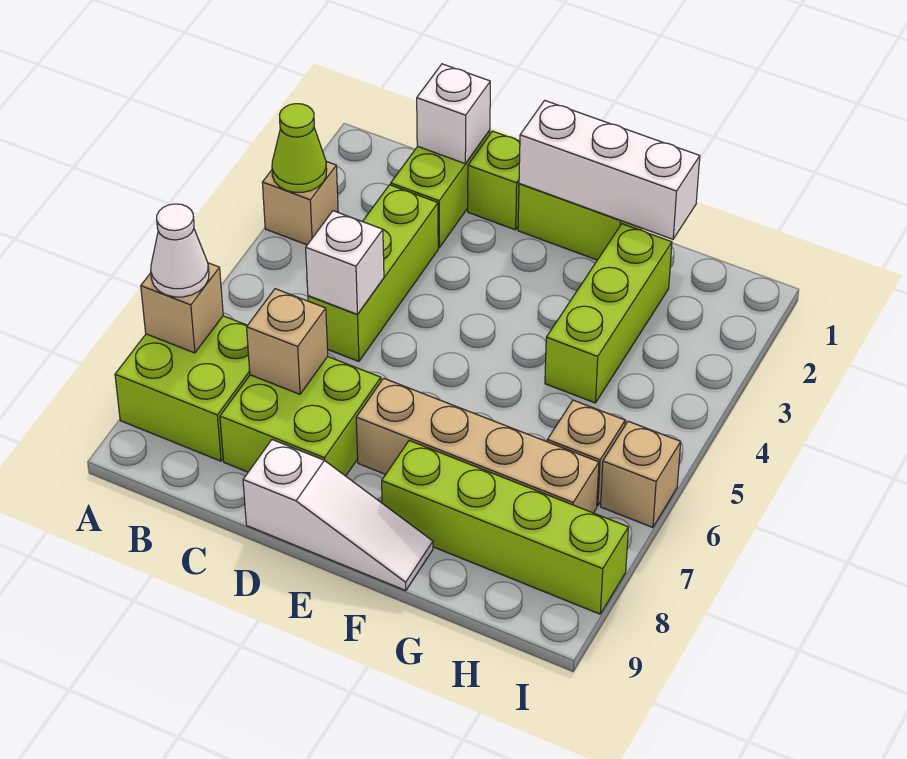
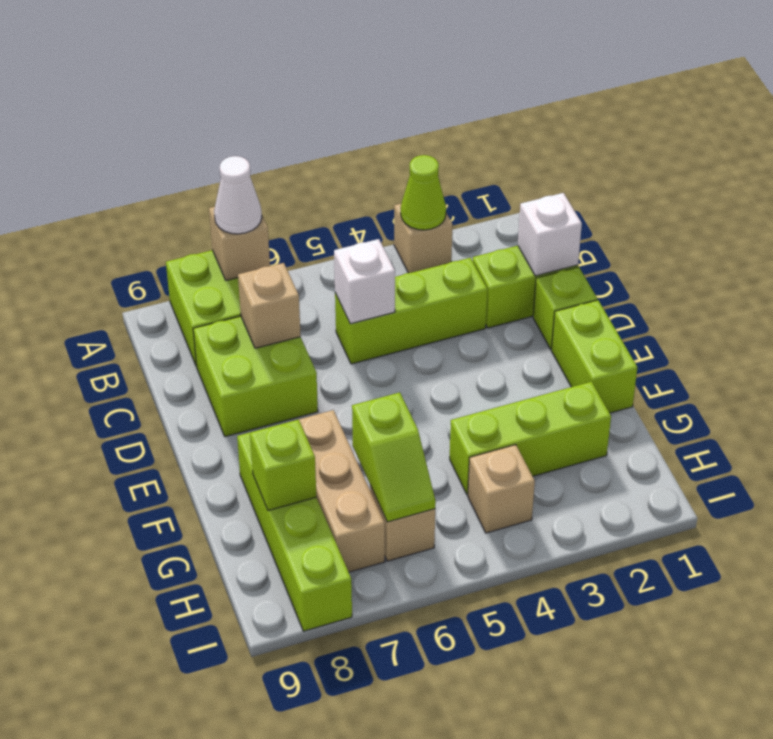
white slope D9:F9 level 1 top D -> none
white brick E1:G1 level 2 -> none
tan brick E7:H7 level 1 -> tan brick F7:H7 level 1
none -> lime slope G6:H6 level 2 top G
none -> lime brick G8 level 2
tan brick I6 level 1 -> tan brick H4 level 1

